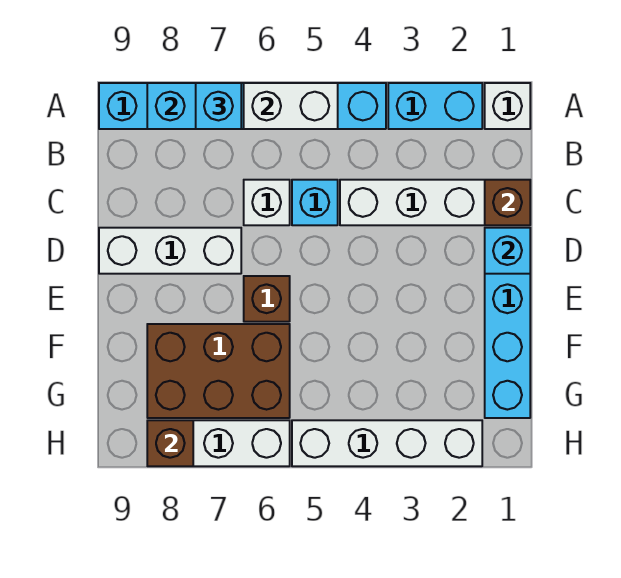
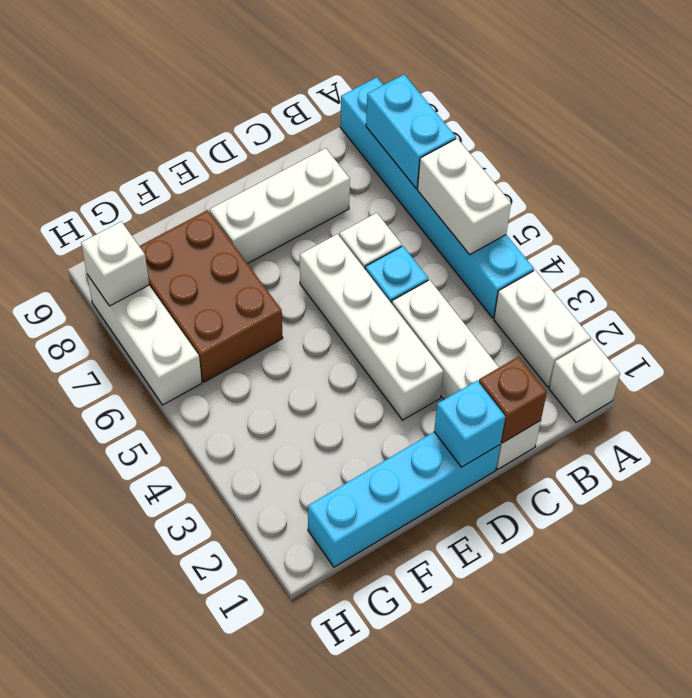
cyan brick A2:A3 level 1 -> white brick A2:A3 level 1
cyan brick A7 level 3 -> none
white brick D7:D9 level 1 -> white brick C8:E8 level 1
brown brick E6 level 1 -> none
white brick H2:H5 level 1 -> white brick D3:D6 level 1
brown brick H8 level 2 -> white brick H8 level 2

